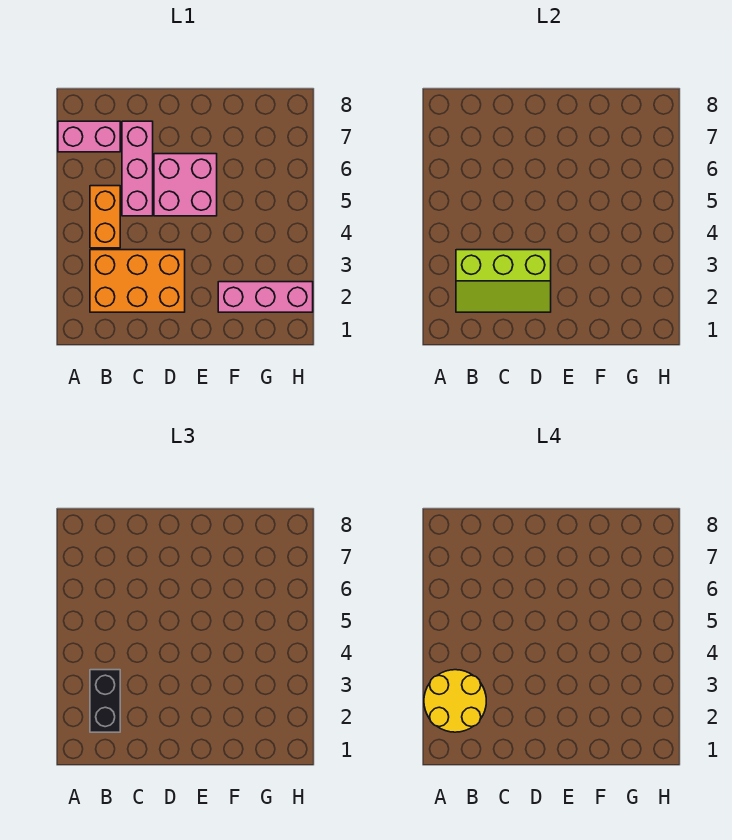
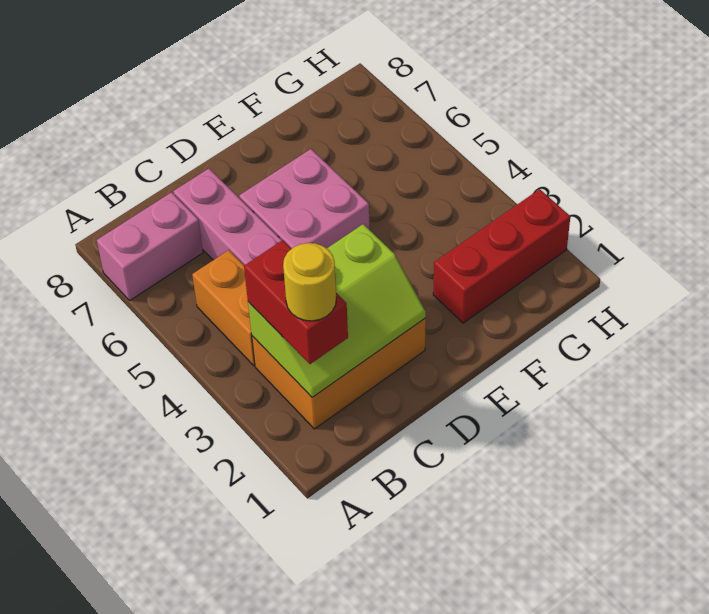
yellow round brick A2:B3 level 4 -> yellow round brick B2 level 4
black brick B2:B3 level 3 -> red brick B2:B3 level 3
pink brick F2:H2 level 1 -> red brick F2:H2 level 1

